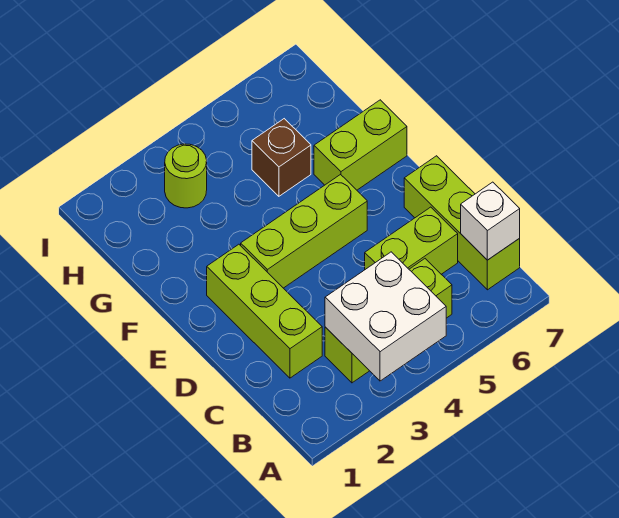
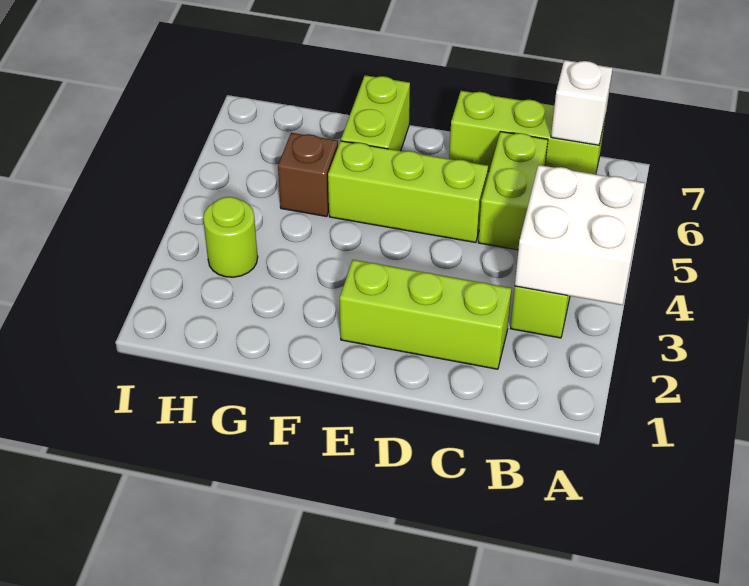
lime brick E3:E5 level 1 -> lime brick D5:F5 level 1

